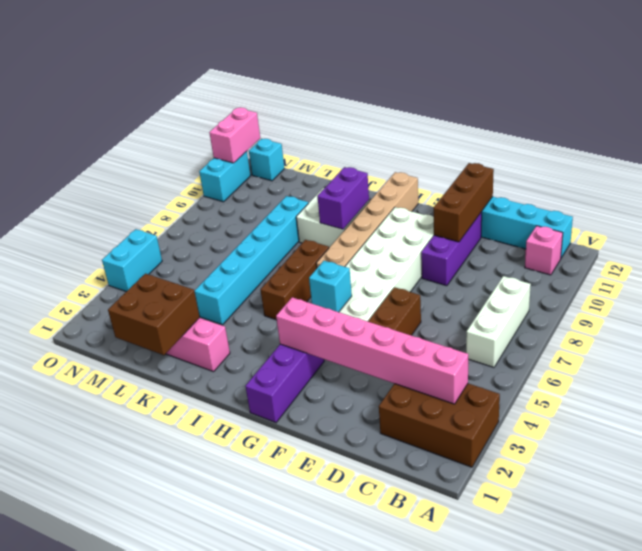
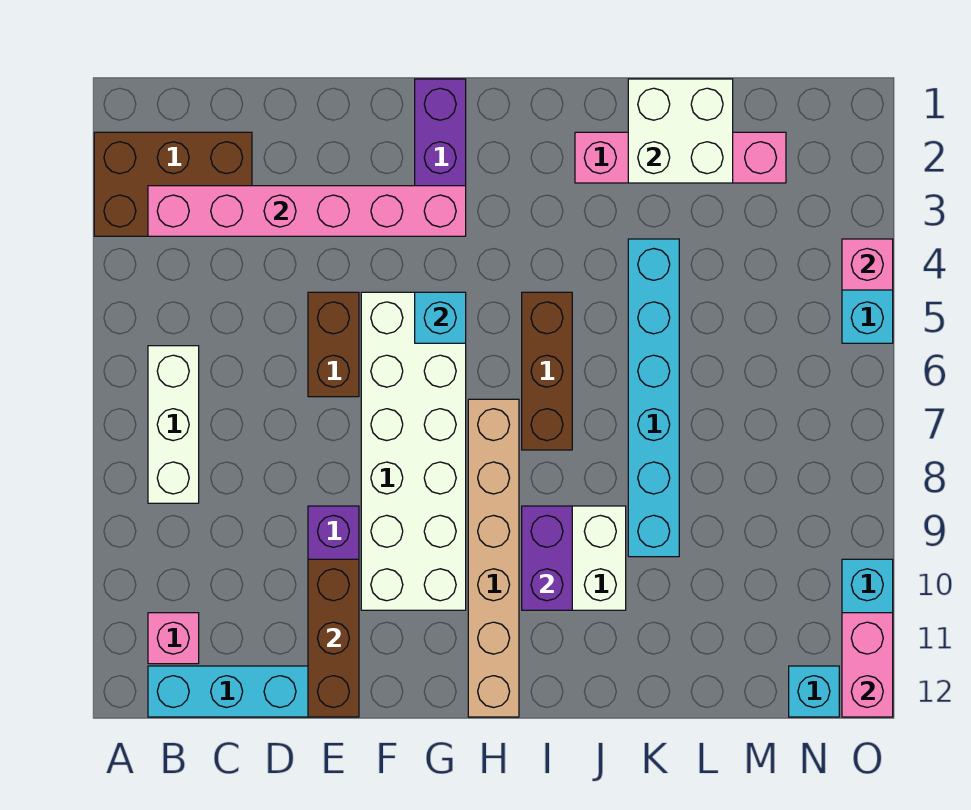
brown brick K1:L2 level 2 -> white brick K1:L2 level 2
none -> pink brick O4 level 2

